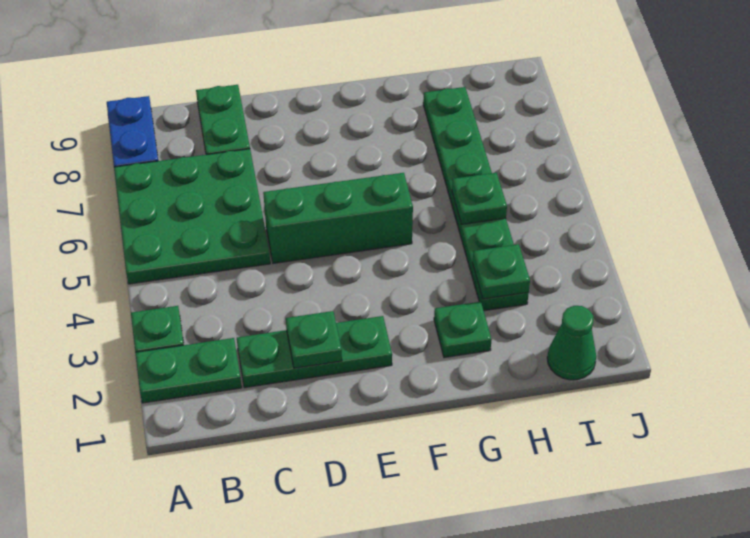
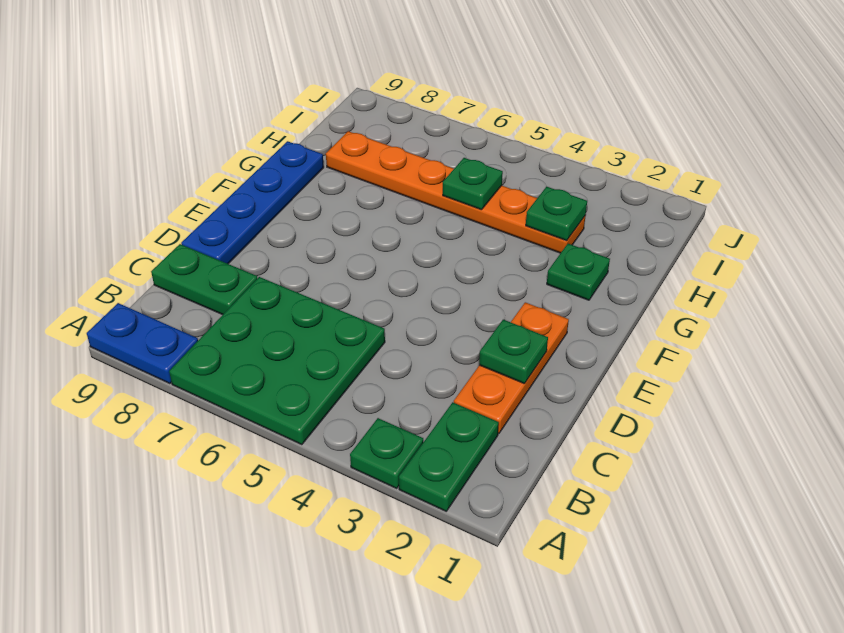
green plate C2:E2 level 1 -> orange plate C2:E2 level 1
green brick D5:F5 level 1 -> none
none -> blue plate D9:G9 level 1
green plate H3:H8 level 1 -> orange plate H3:H8 level 1
green cone I1 level 1 -> none

